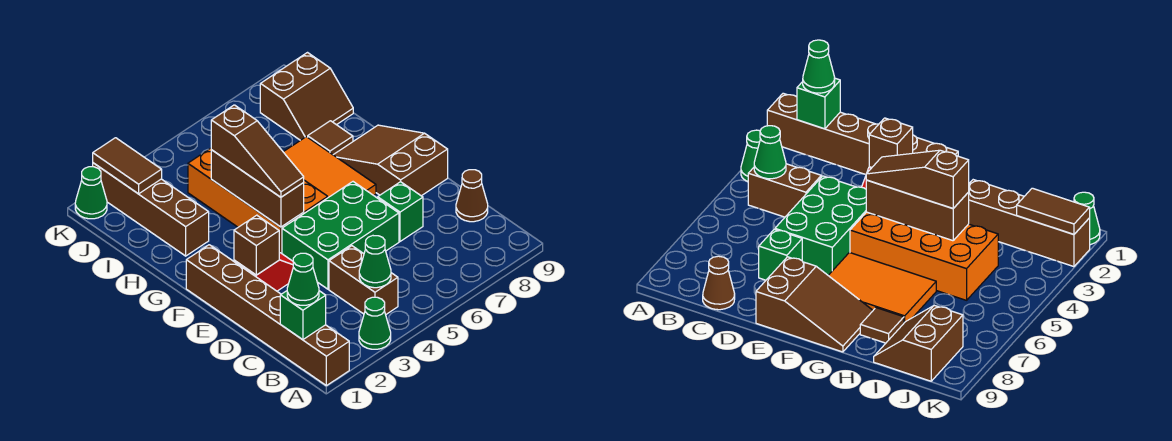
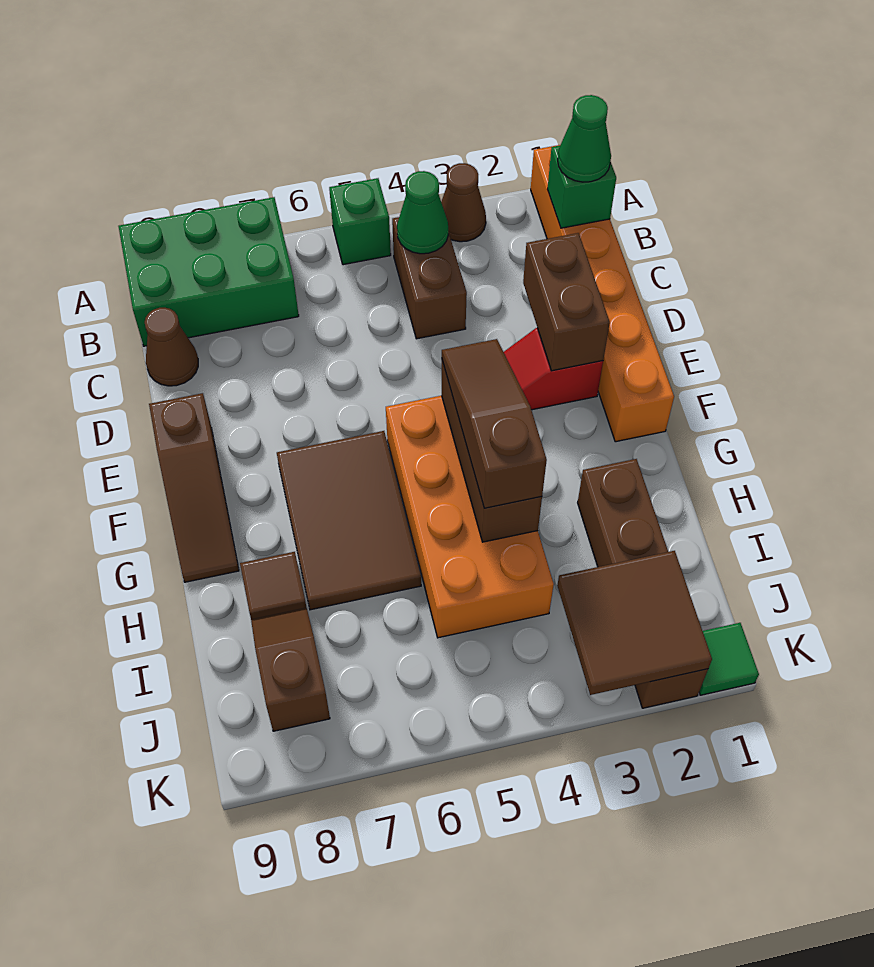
brown brick A1:F1 level 1 -> orange brick A1:F1 level 1
green cone A3 level 1 -> brown cone A3 level 1
green brick D4:E6 level 1 -> green brick A7:B9 level 1
green brick D7 level 1 -> green brick A5 level 1
brown brick E2 level 2 -> brown brick D2:E2 level 2
brown slope E8:G9 level 1 top E -> brown slope E9:G9 level 1 top E
orange tile F6:H7 level 1 -> brown tile F6:H7 level 1
brown slope I8:J9 level 1 top J -> brown slope I8:J8 level 1 top J
brown tile J2:K2 level 2 -> brown tile J2:K3 level 2
green cone K1 level 1 -> green tile K1 level 1

